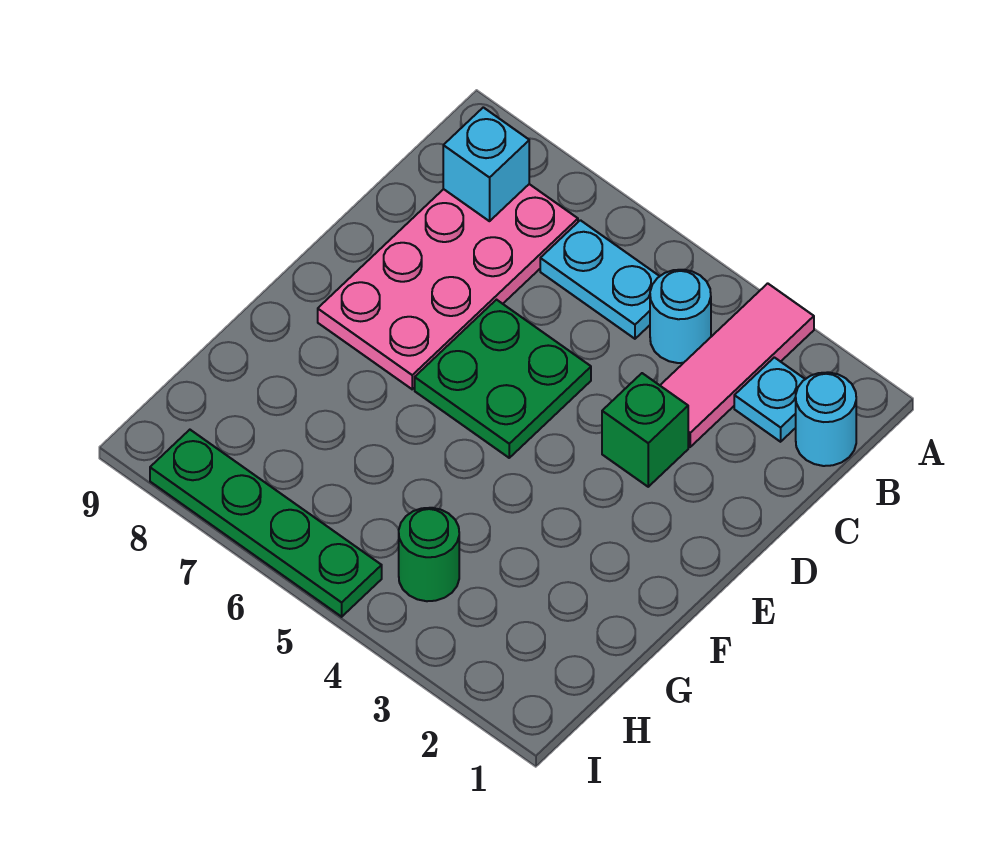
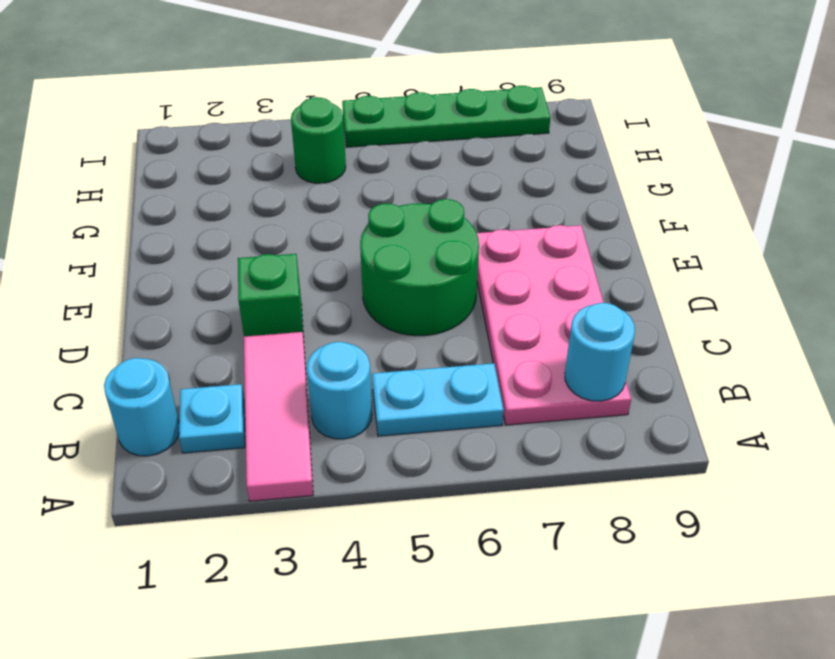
cyan brick B8 level 2 -> cyan round brick B8 level 2
green plate D5:E6 level 1 -> green round brick D5:E6 level 1

